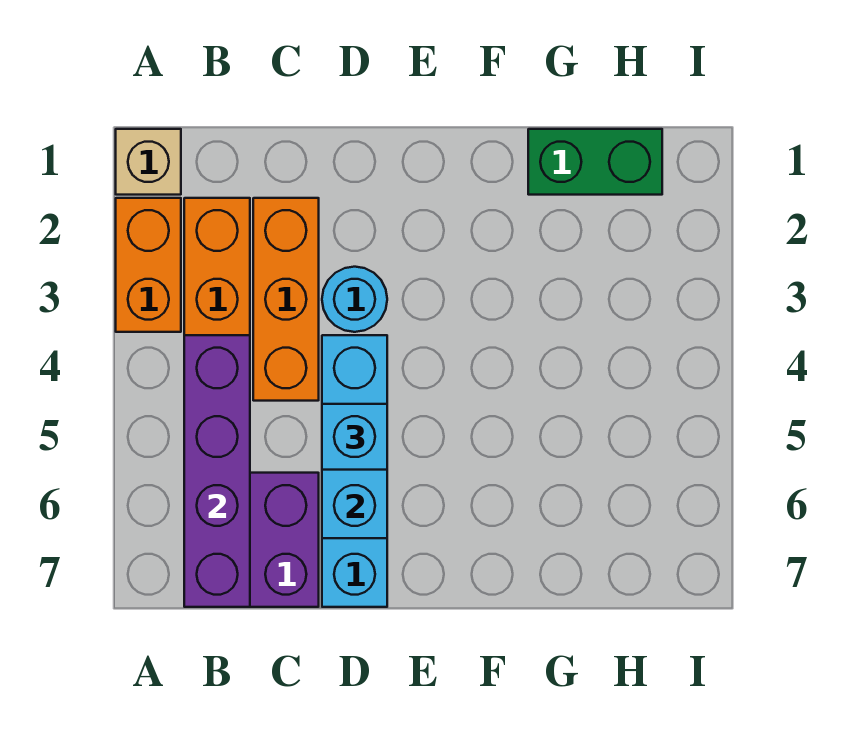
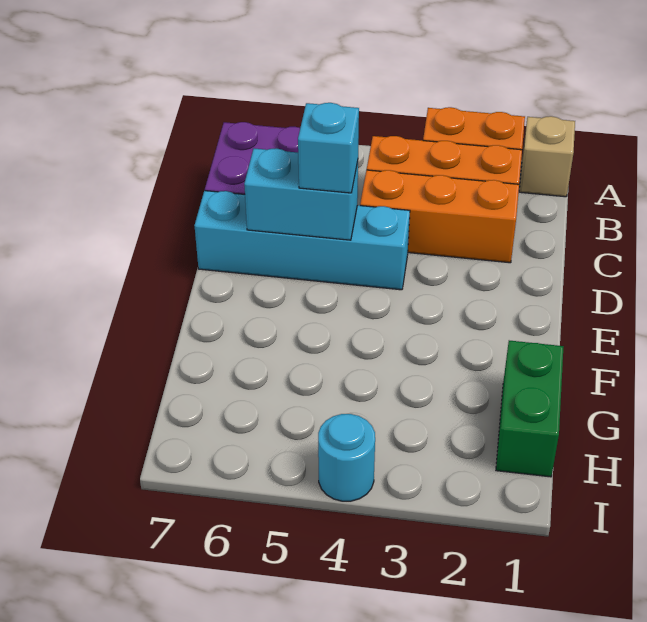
purple brick B4:B7 level 2 -> none
cyan round brick D3 level 1 -> cyan round brick I4 level 1

